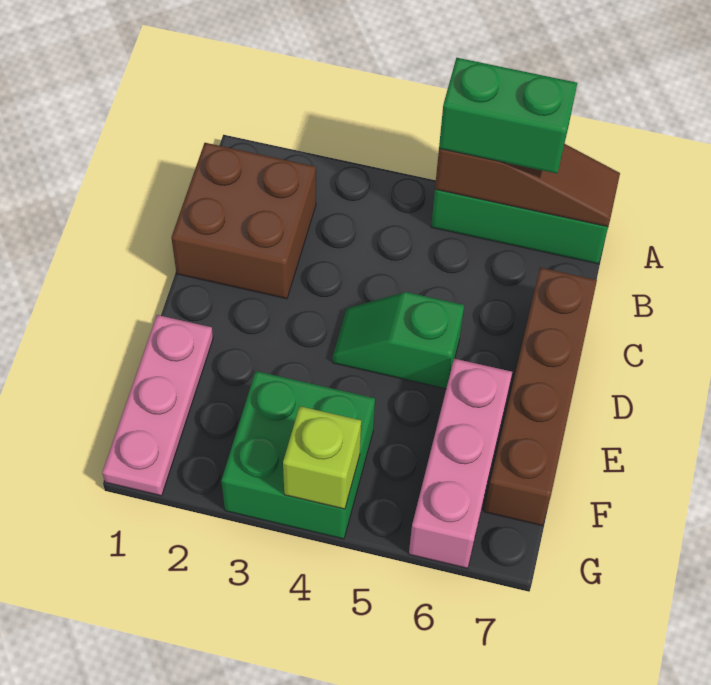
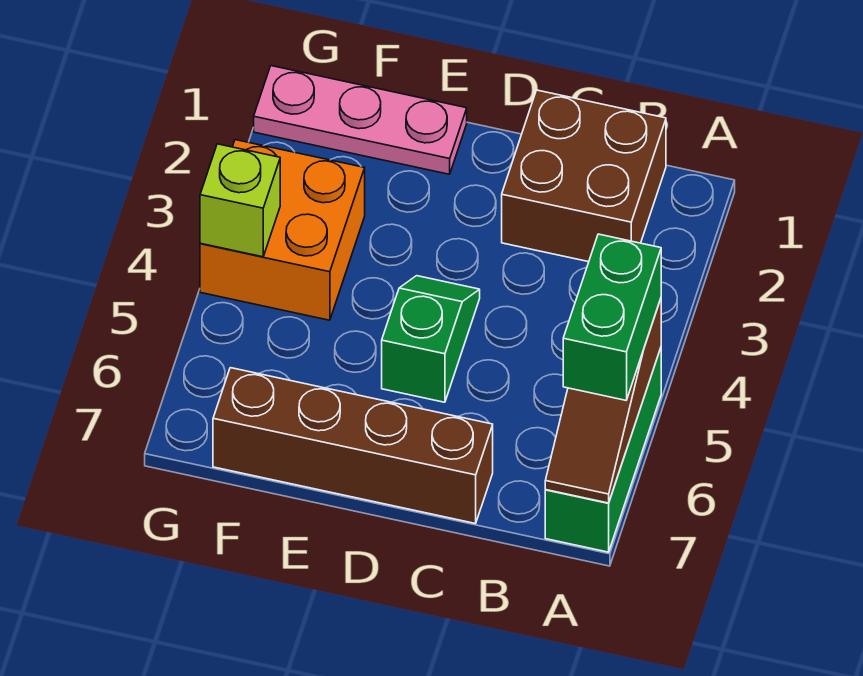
pink brick E6:G6 level 1 -> none
green brick F3:G4 level 1 -> orange brick F3:G4 level 1

